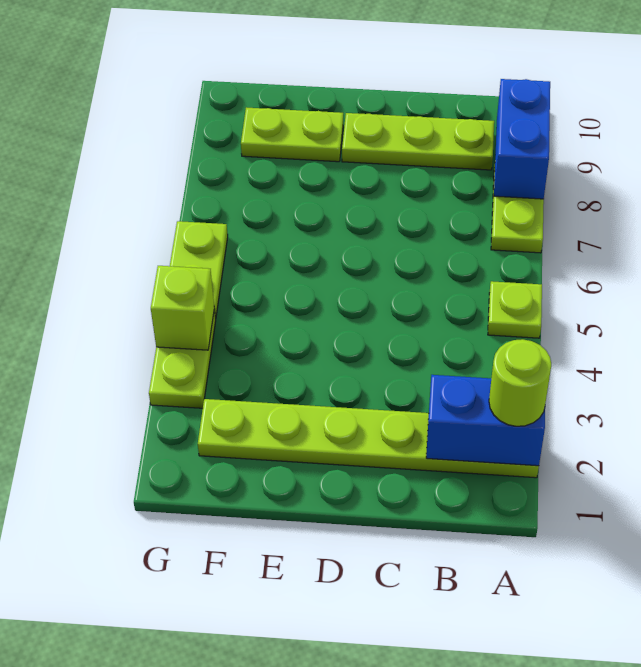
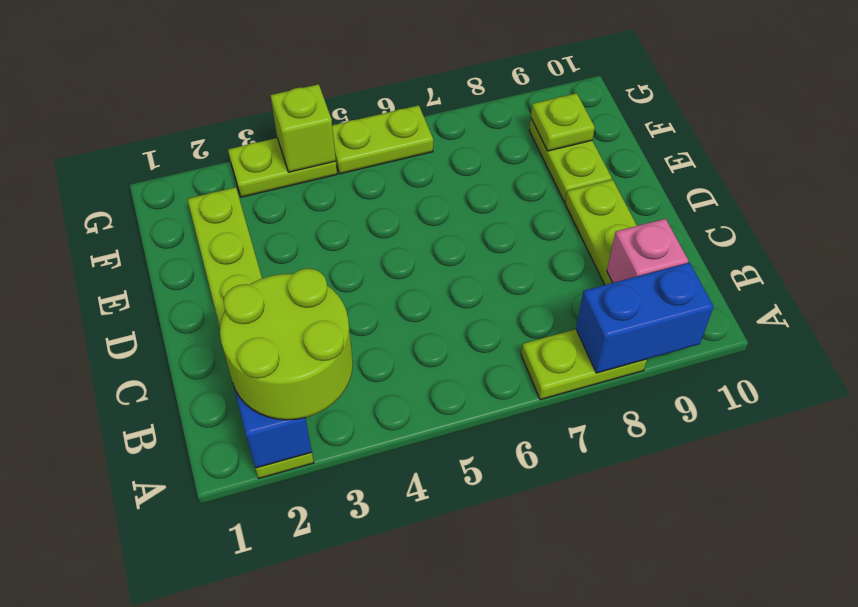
lime round brick A2 level 3 -> lime round brick A2:B3 level 3
lime plate A5 level 1 -> lime plate F9 level 2
none -> pink brick B9 level 2

